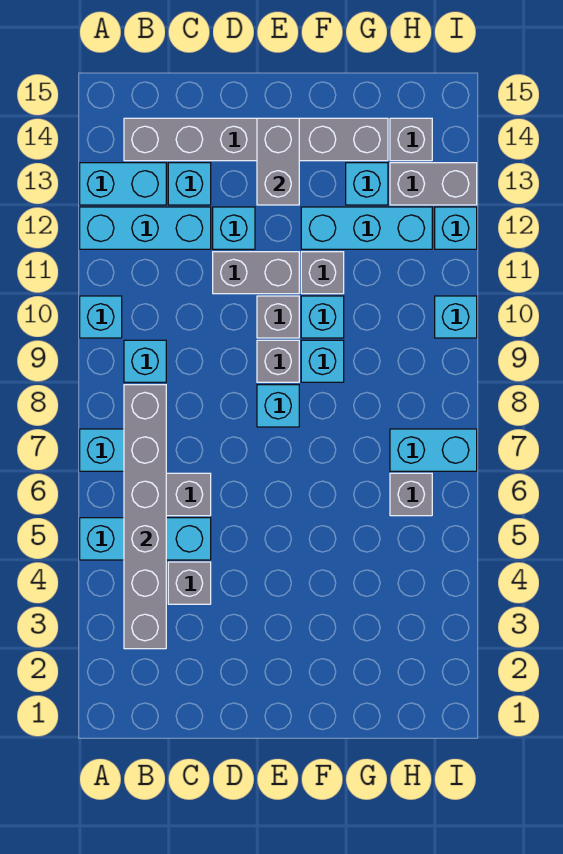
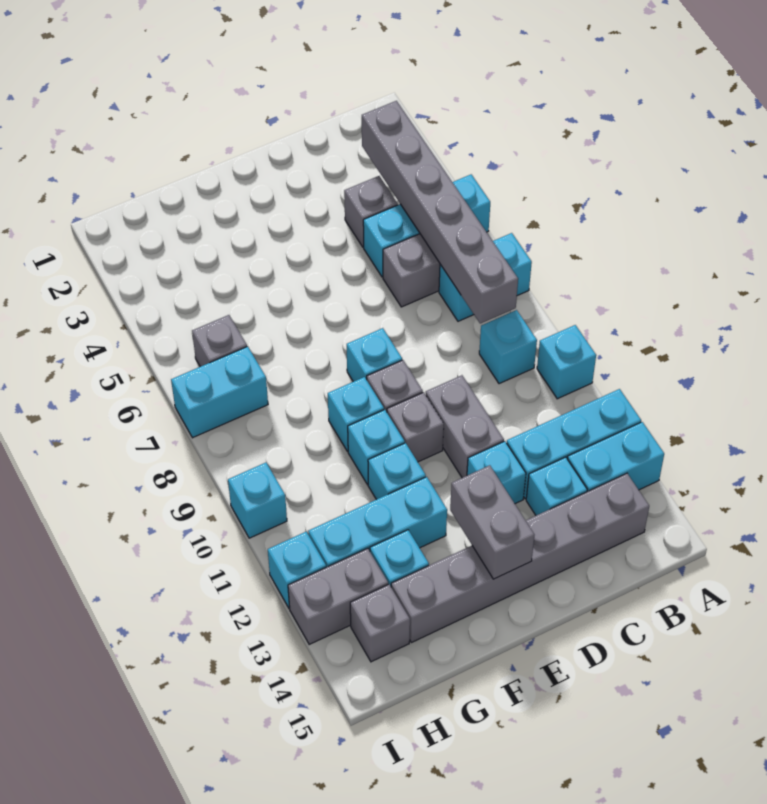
grey brick D11:E11 level 1 -> grey brick D10:D11 level 1
grey brick F11 level 1 -> cyan brick F11 level 1

